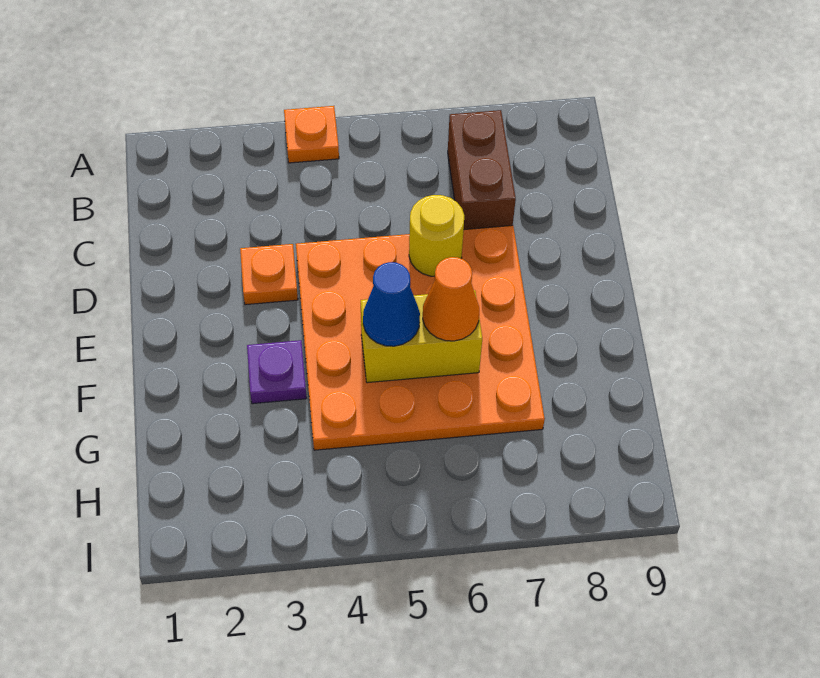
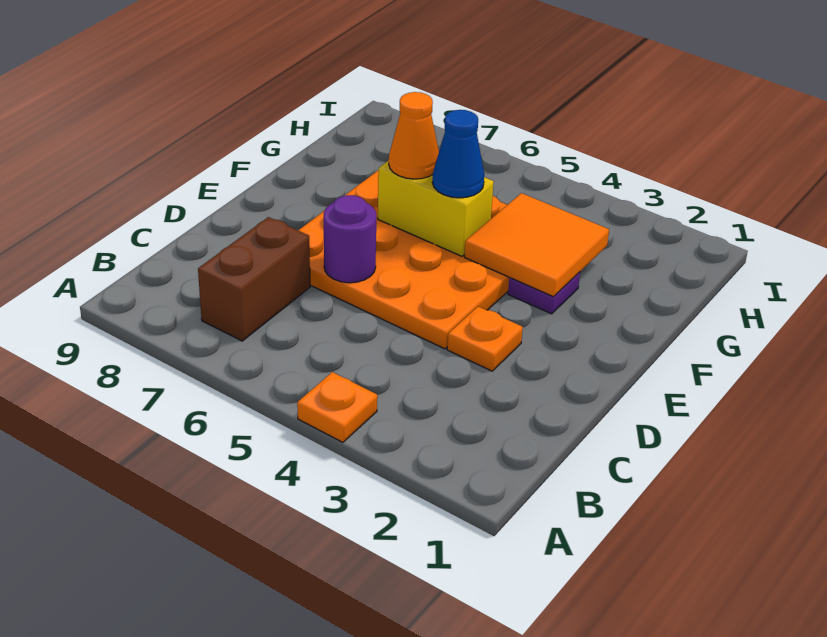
yellow round brick D6 level 2 -> purple round brick D6 level 2
none -> orange tile F3:G4 level 2

